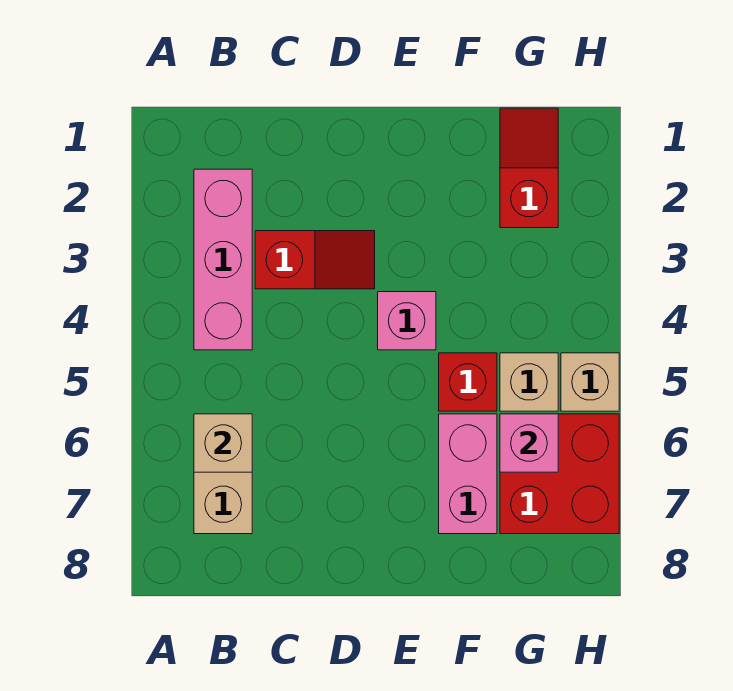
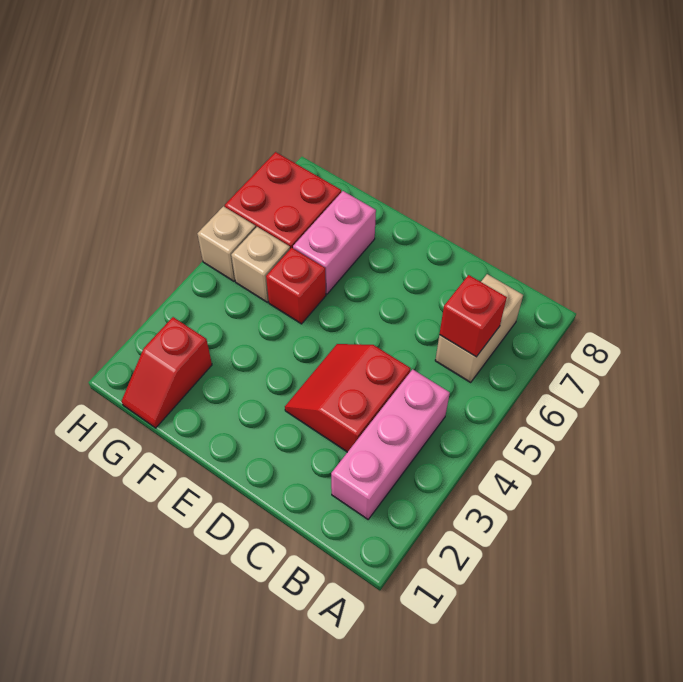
tan brick B6 level 2 -> red brick B6 level 2
red slope C3:D3 level 1 top C -> red slope C3:D4 level 1 top C
pink brick E4 level 1 -> none
pink brick G6 level 2 -> none

